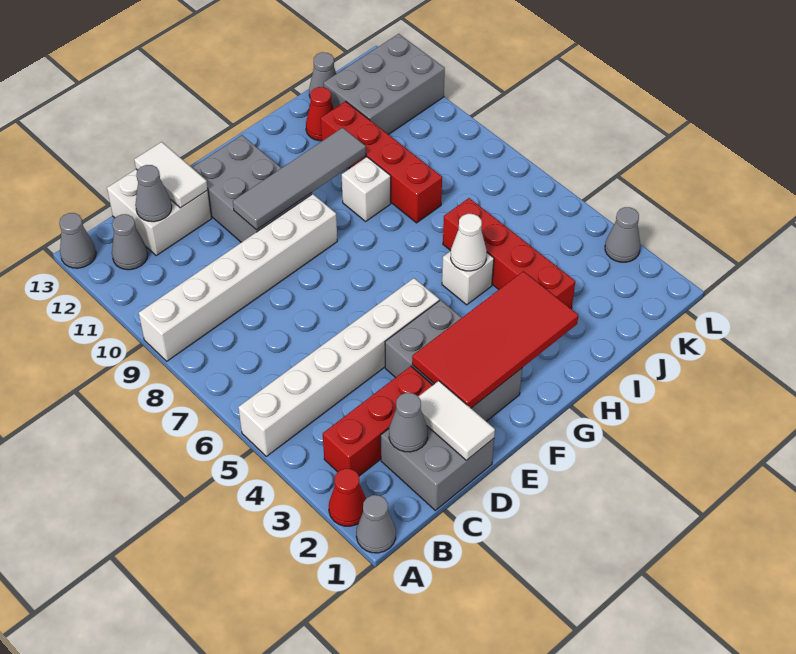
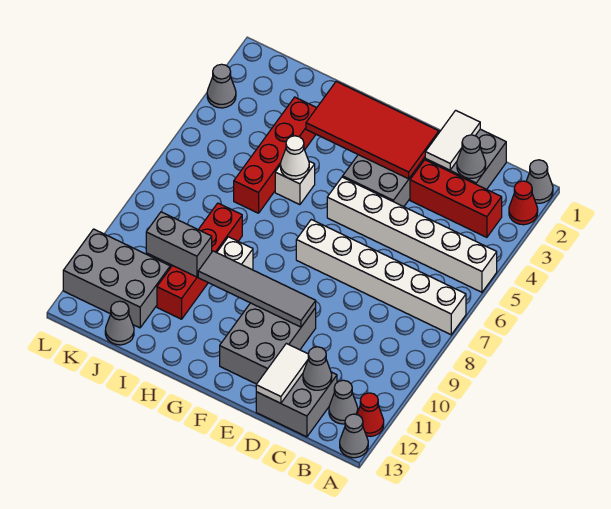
white brick A9:F9 level 1 -> white brick A7:F7 level 1
white brick C12:D13 level 1 -> grey brick C12:D13 level 1
none -> grey brick I10:J10 level 2
red cone I12 level 1 -> red cone A12 level 1

